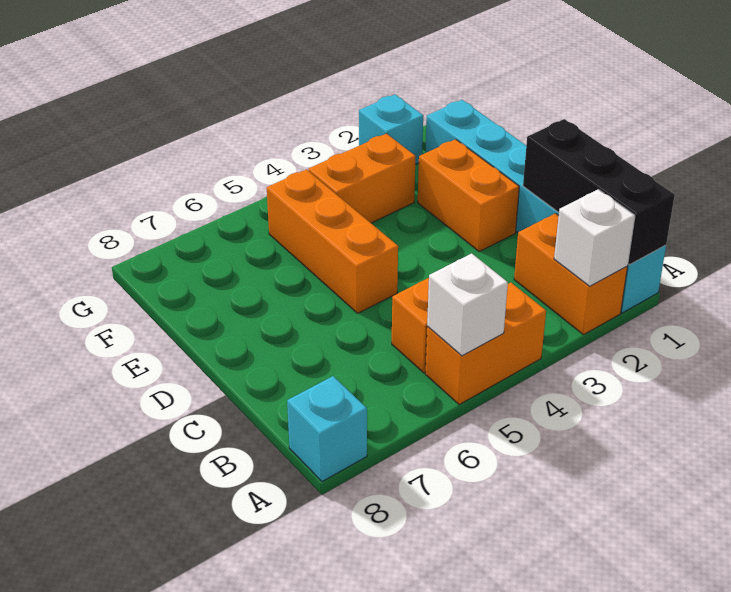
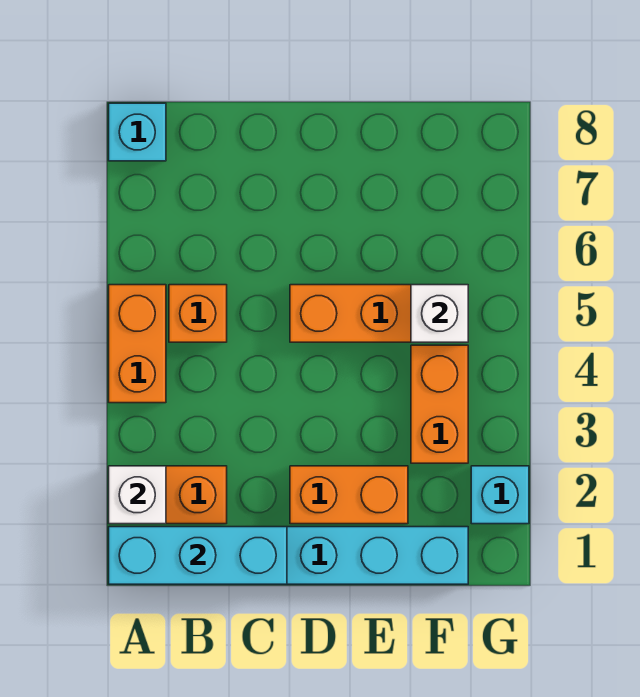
black brick A1:C1 level 2 -> cyan brick A1:C1 level 2
white brick A5 level 2 -> white brick F5 level 2

